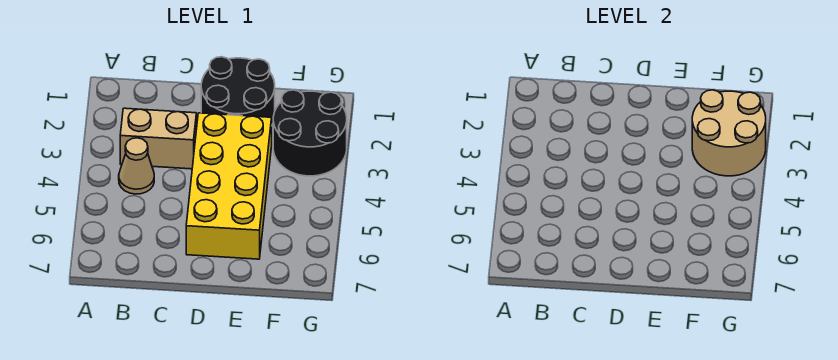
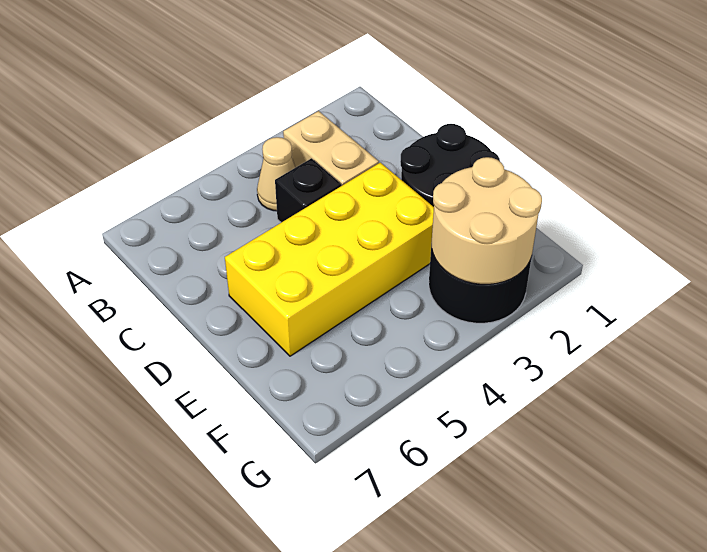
none -> black brick C4 level 1

